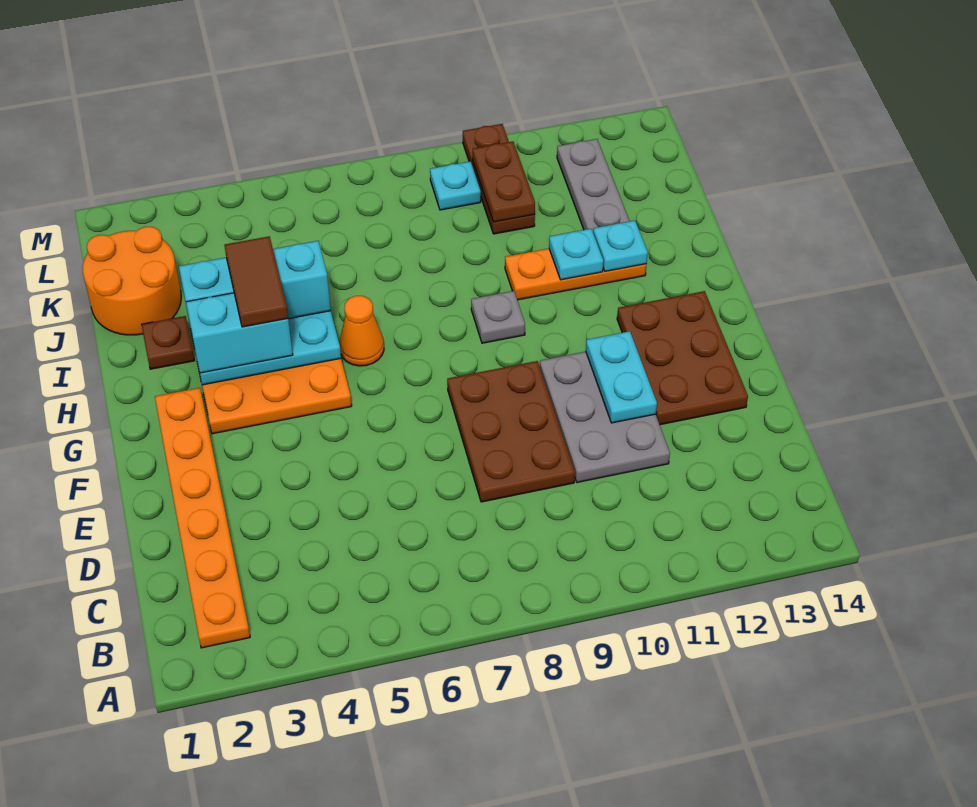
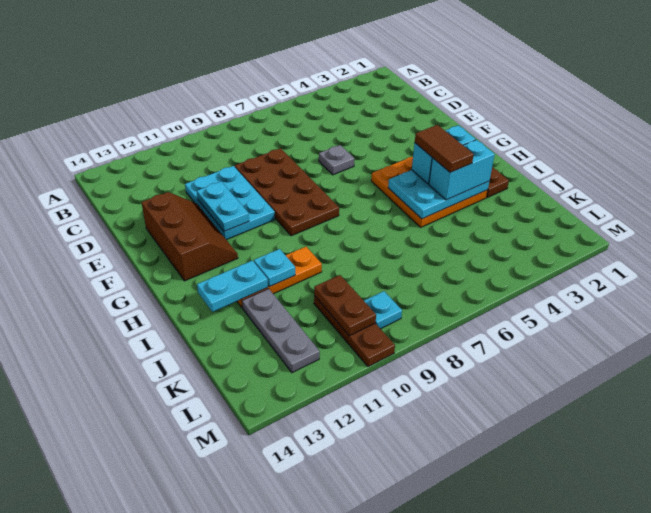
orange plate B2:G2 level 1 -> none
brown plate D8:F9 level 1 -> brown plate D8:G9 level 1
grey plate D10:F11 level 1 -> cyan plate D10:F11 level 1
brown plate E12:G13 level 1 -> brown slope E12:G13 level 1 top 13
orange cone H6 level 1 -> none
grey plate H9 level 1 -> grey plate E6 level 1
cyan brick I3:I5 level 3 -> cyan brick I3:I4 level 3
cyan plate I12 level 2 -> cyan plate I12:I13 level 2
orange round brick J1:K2 level 1 -> none

